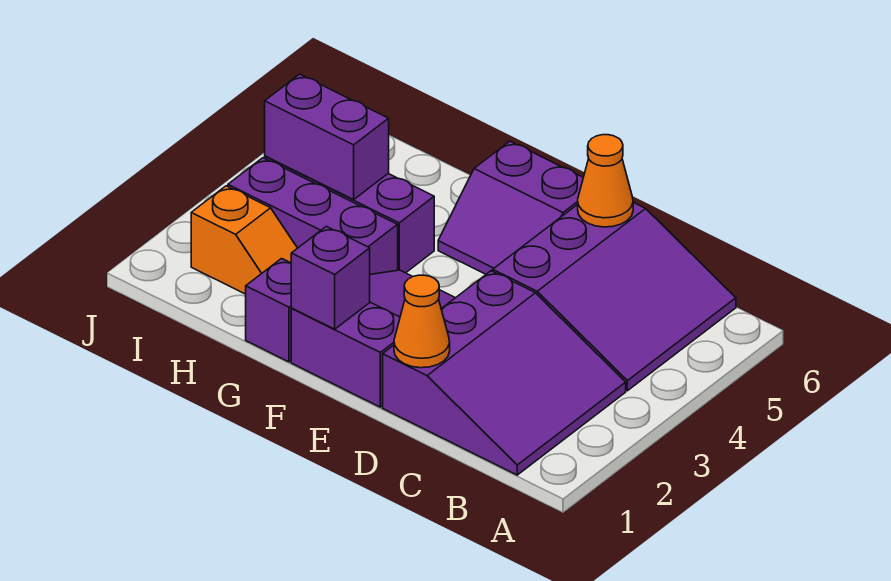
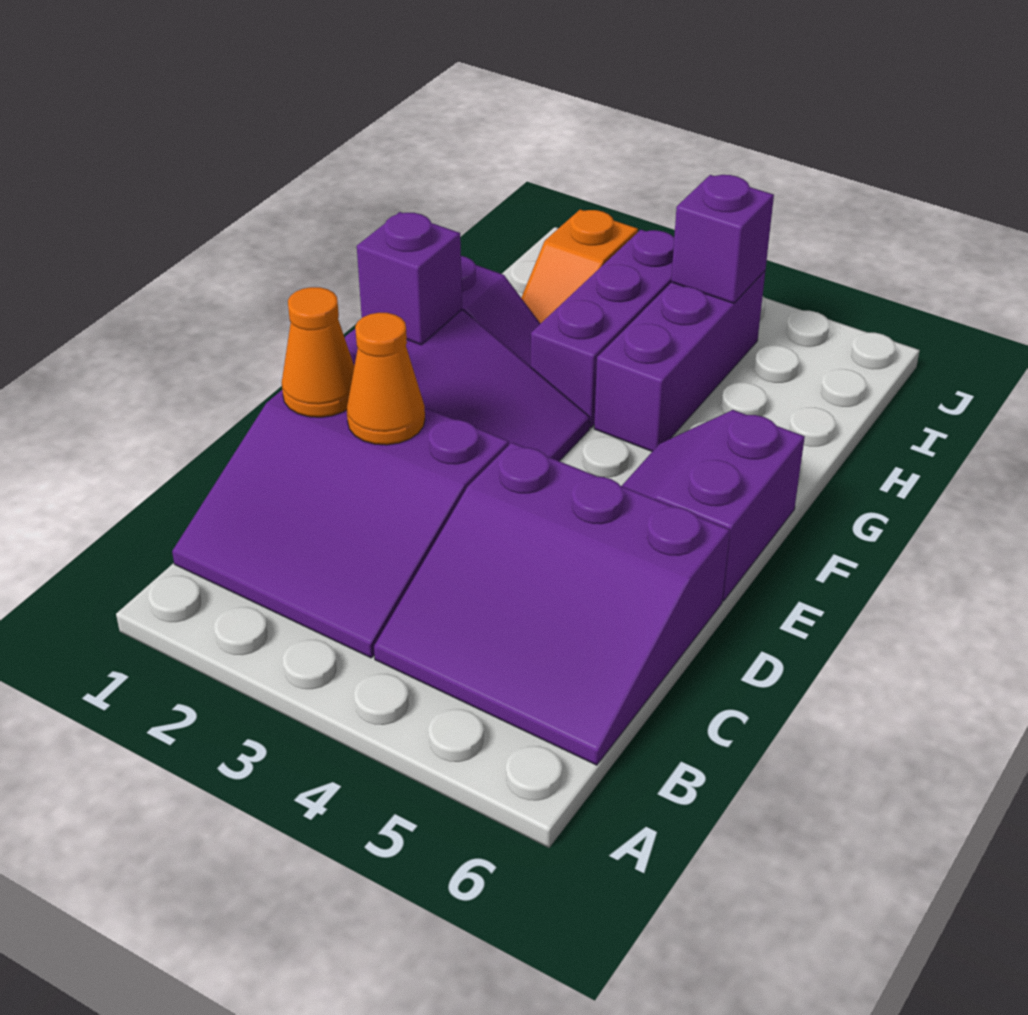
orange cone D6 level 2 -> orange cone D2 level 2
purple brick H4:I4 level 2 -> purple brick I4 level 2

